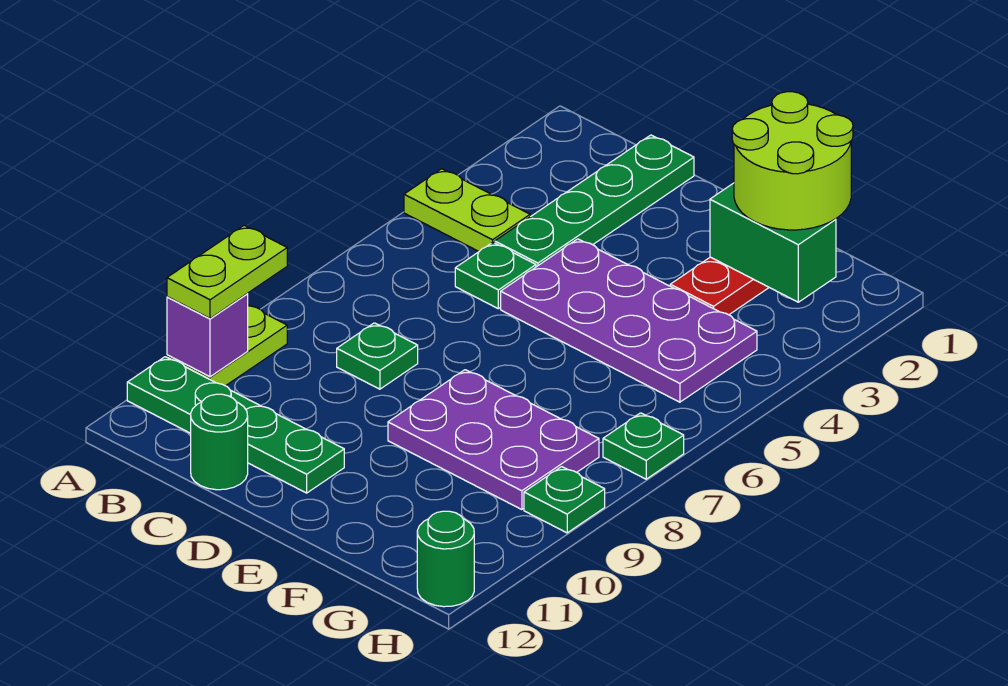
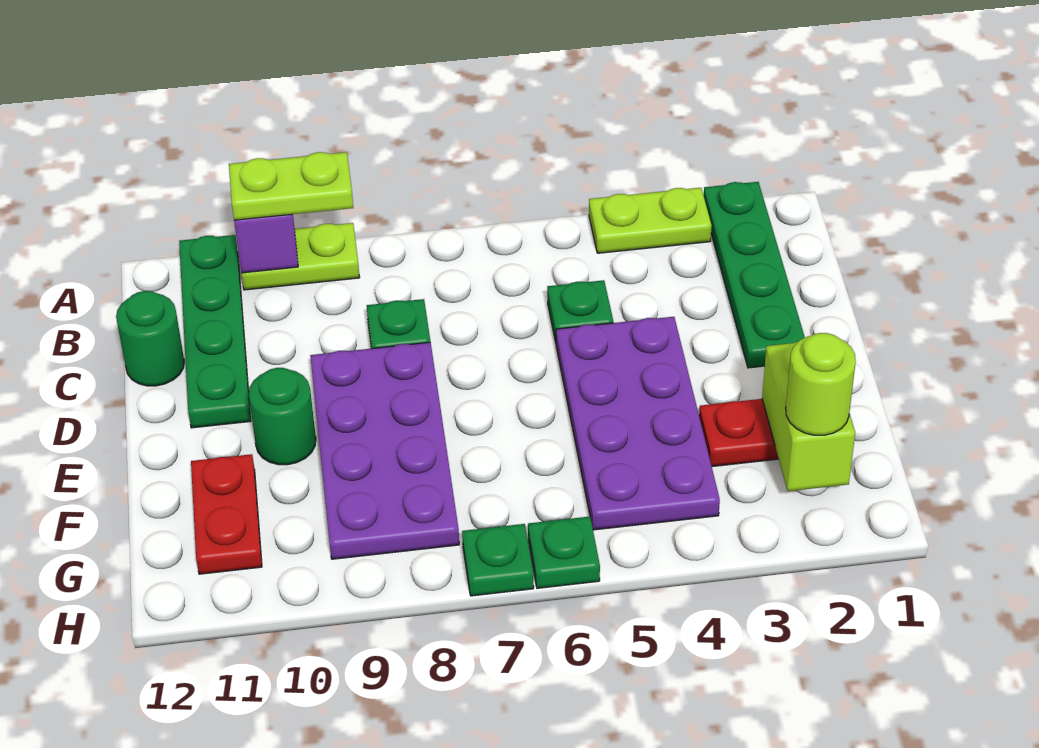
lime plate A4:B4 level 1 -> lime plate A3:A4 level 1
green plate C1:C4 level 1 -> green plate A2:D2 level 1
purple plate E8:G9 level 1 -> purple plate D8:G9 level 1
lime round brick F1:G2 level 3 -> lime round brick G2 level 3
green brick F2:G2 level 2 -> lime brick F2:G2 level 2
none -> red plate F11:G11 level 1
green plate H9 level 1 -> green plate H6 level 1
green round brick H12 level 1 -> green round brick E10 level 1

